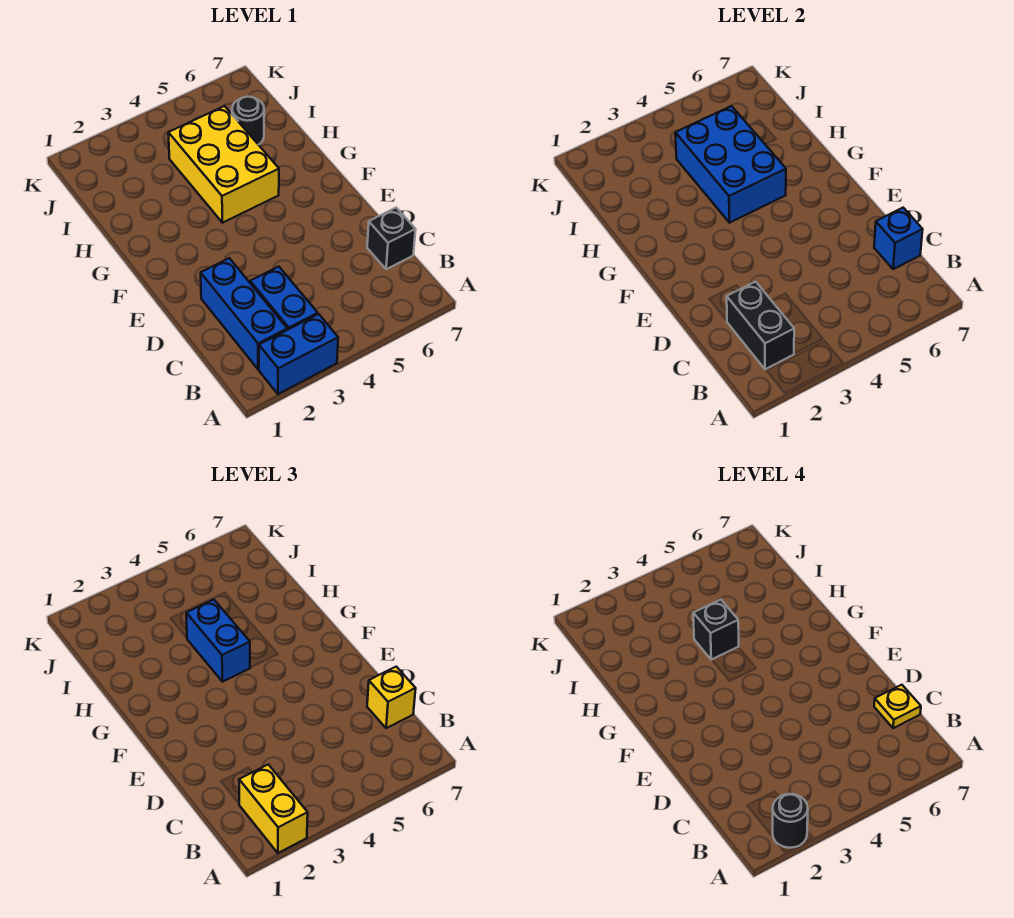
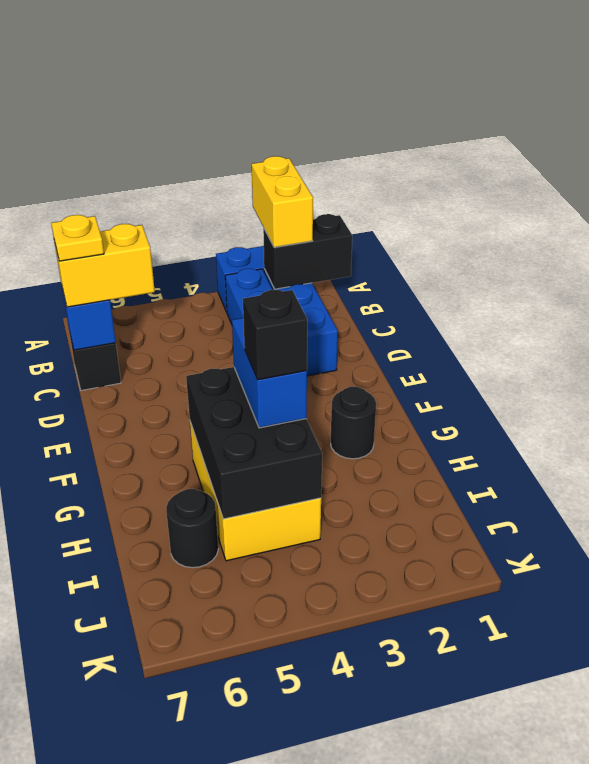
black round brick A2 level 4 -> black round brick G2 level 1
black brick B2:C2 level 2 -> black brick B1:B2 level 2
yellow brick C7 level 3 -> yellow brick C6:C7 level 3
blue brick G4:I5 level 2 -> black brick G4:I5 level 2

